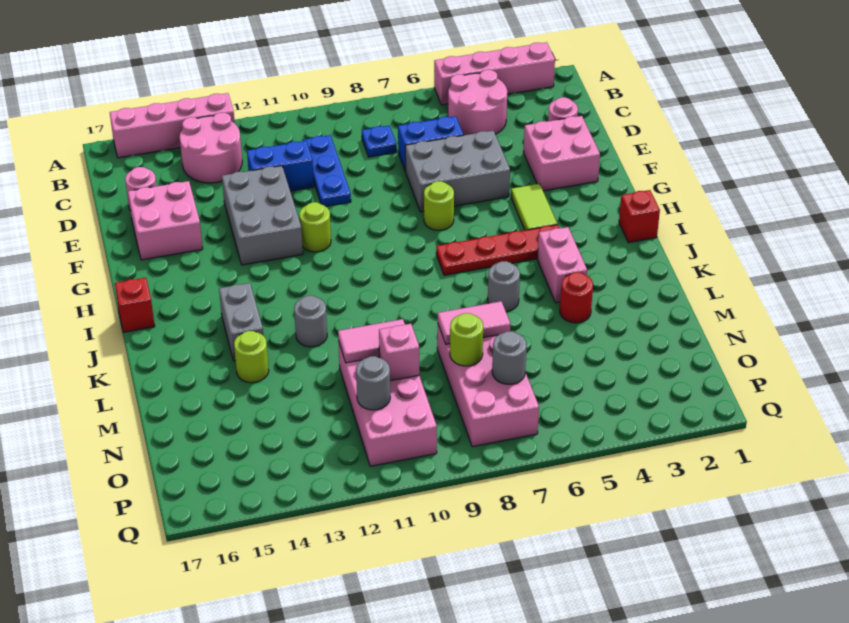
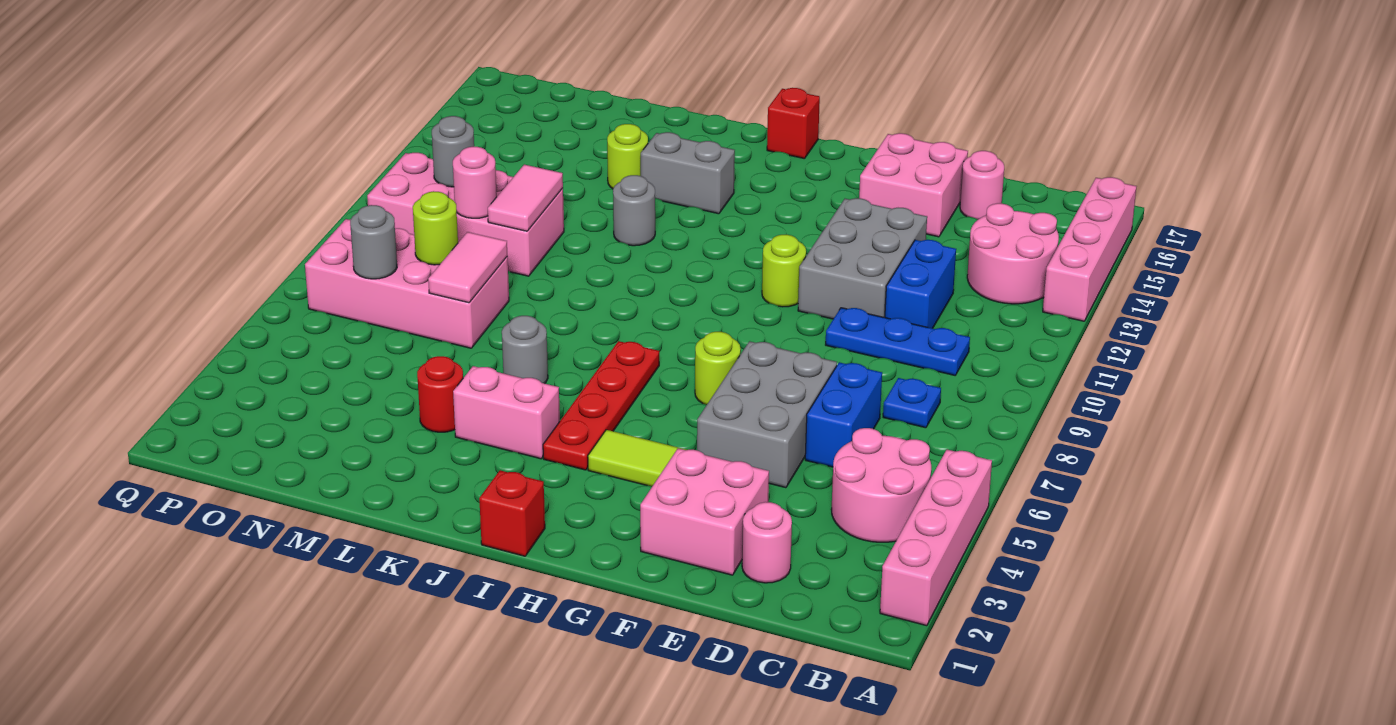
grey brick E12:G13 level 1 -> grey brick E11:F13 level 1
pink brick N10 level 2 -> pink round brick N10 level 2

